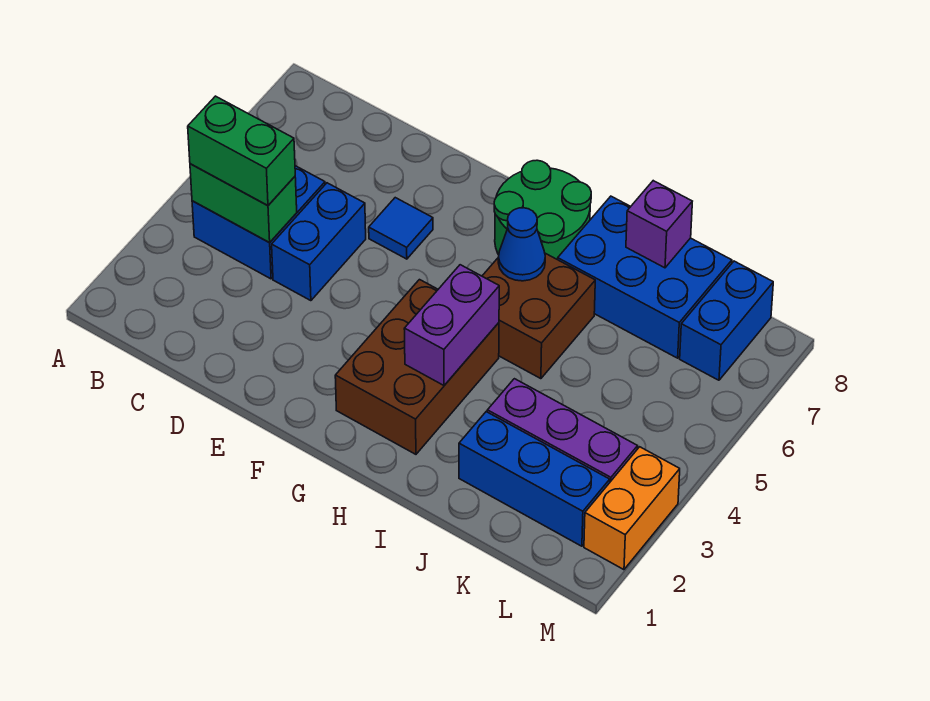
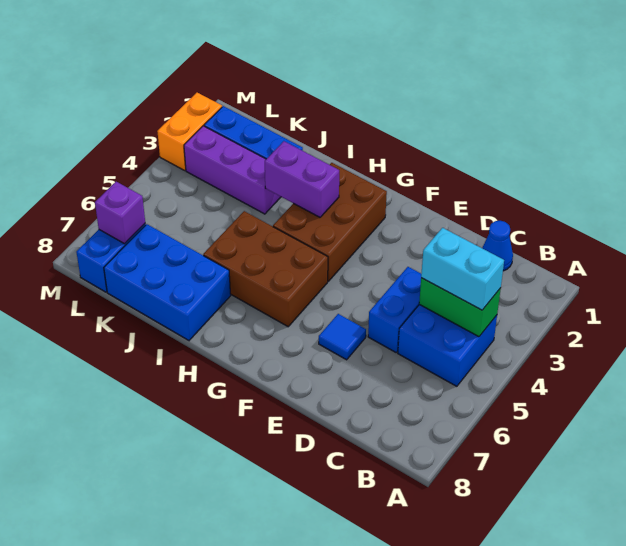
green brick B4:C4 level 3 -> cyan brick B4:C4 level 3
green round brick G7:H8 level 1 -> none
purple brick H3:H4 level 2 -> purple brick H3:I3 level 2
brown brick H5:I6 level 1 -> brown brick G5:I6 level 1
blue cone H6 level 2 -> blue cone C1 level 1
purple brick J8 level 2 -> purple brick L7 level 2

